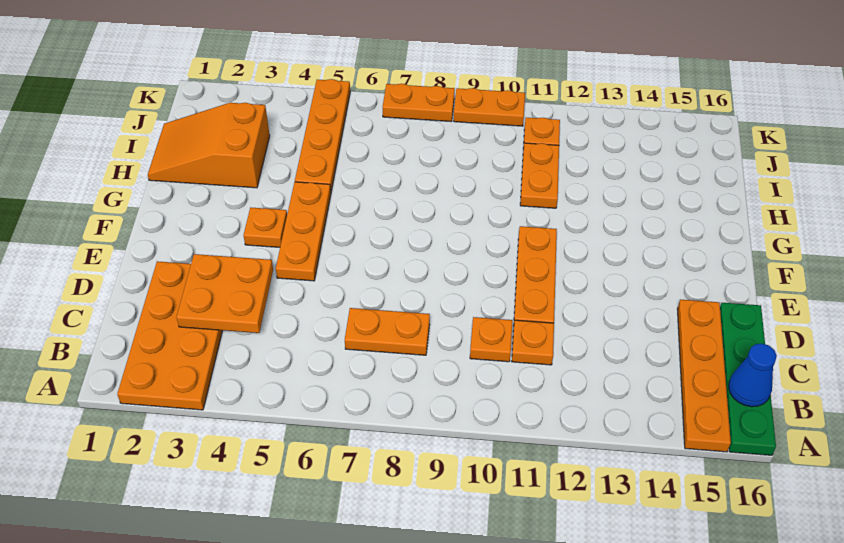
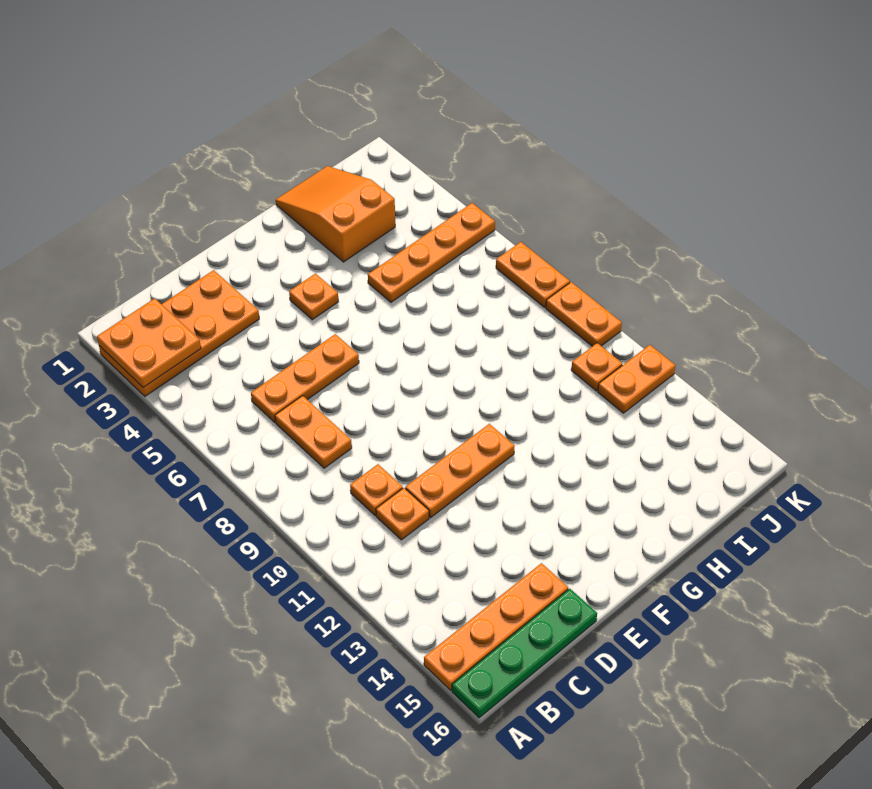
blue cone B16 level 2 -> none
orange plate C3:D4 level 2 -> orange plate A2:B3 level 2
orange plate E5:G5 level 1 -> orange plate C6:E6 level 1
orange plate H11:I11 level 1 -> orange plate J12:K12 level 1

